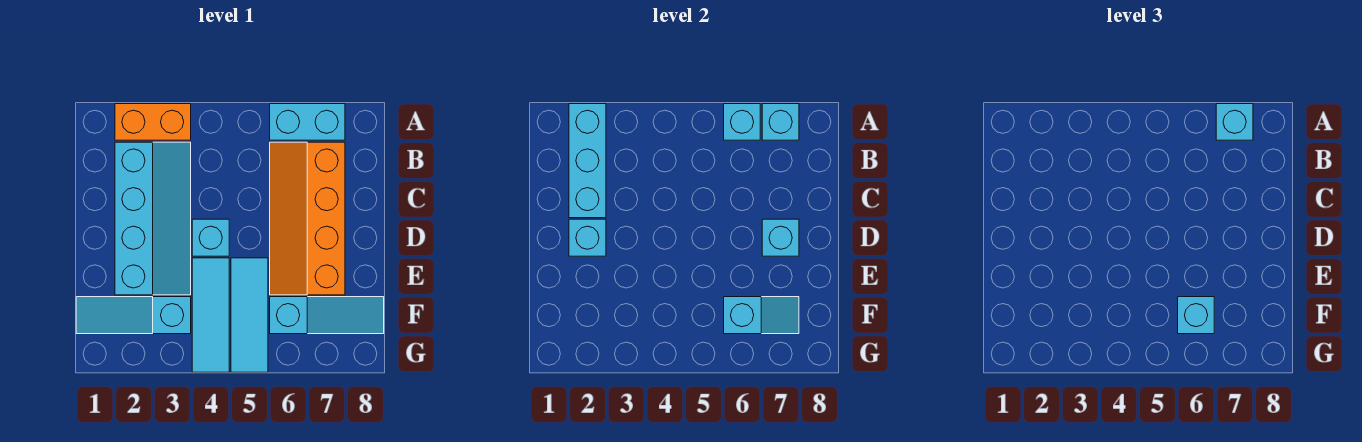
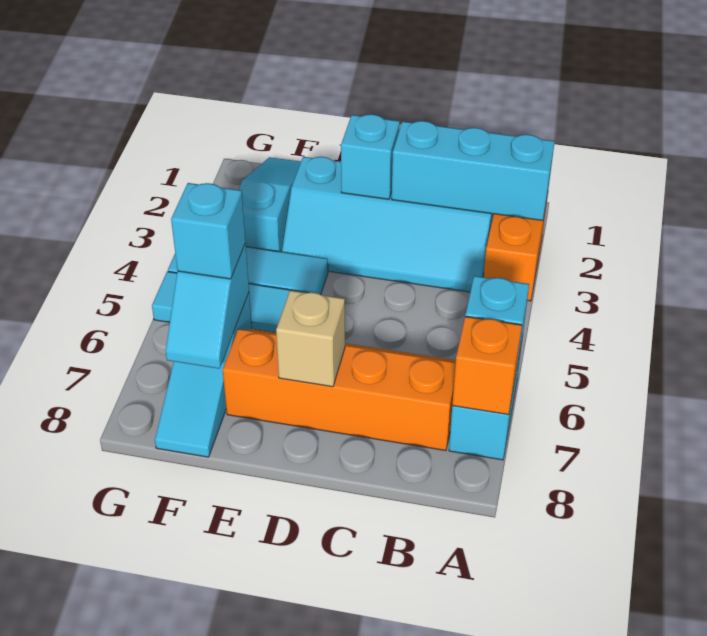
cyan brick A7 level 2 -> orange brick A7 level 2
cyan brick A7 level 3 -> none
cyan brick D4 level 1 -> none
cyan brick D7 level 2 -> tan brick D7 level 2

